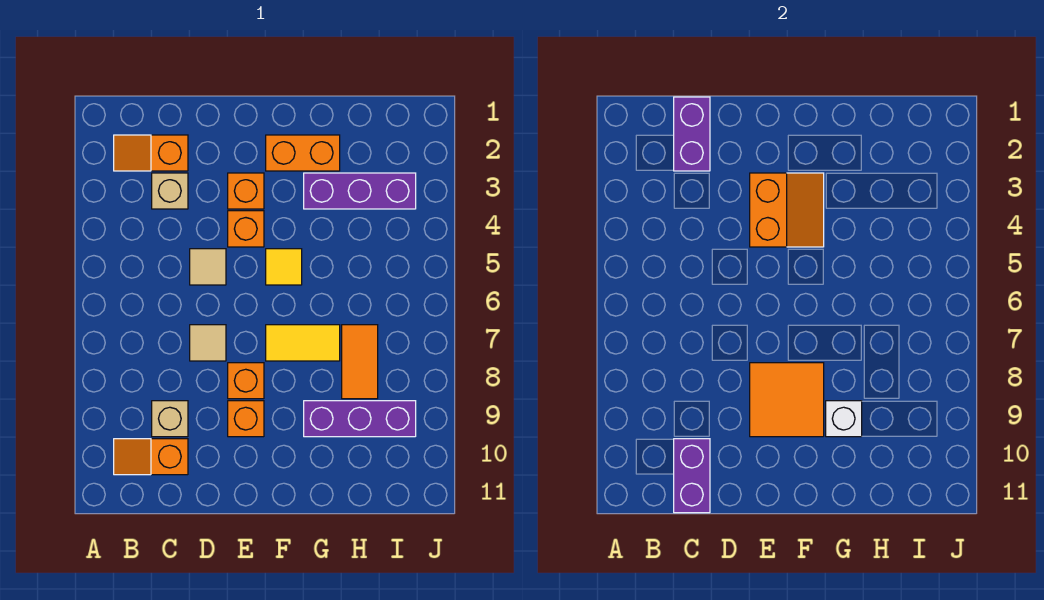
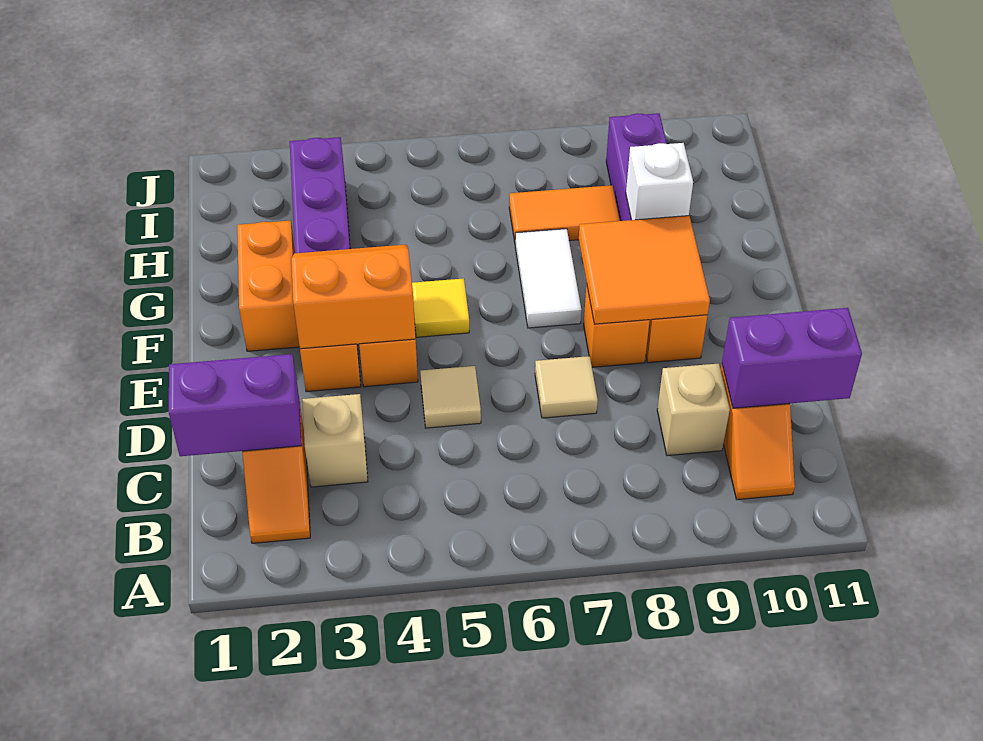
yellow tile F7:G7 level 1 -> white tile F7:G7 level 1

